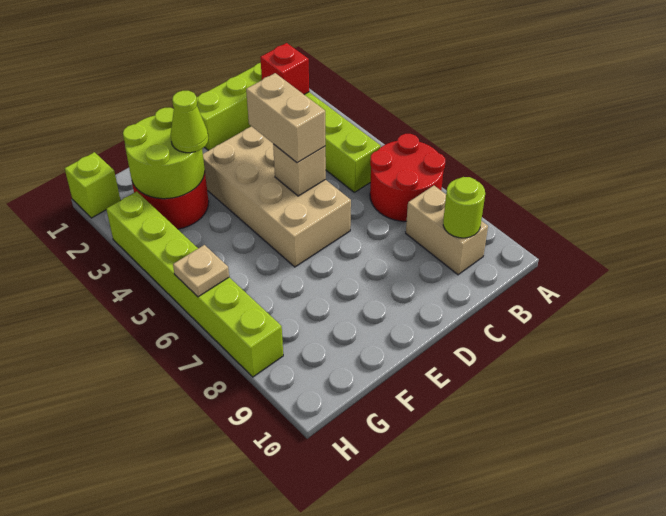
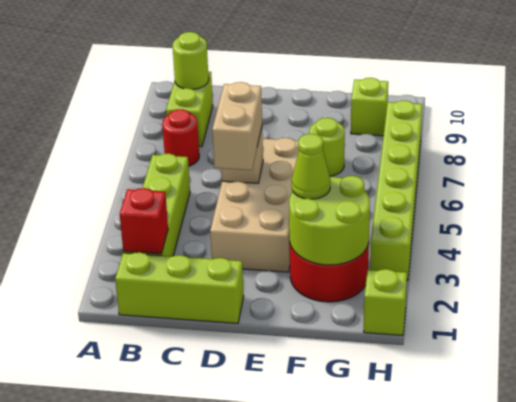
red round brick A6:B7 level 1 -> red round brick B7 level 1
tan brick B8:B9 level 1 -> lime brick B8:B9 level 1
none -> lime round brick F7 level 1
none -> lime brick G9 level 1
tan plate H6 level 2 -> none

